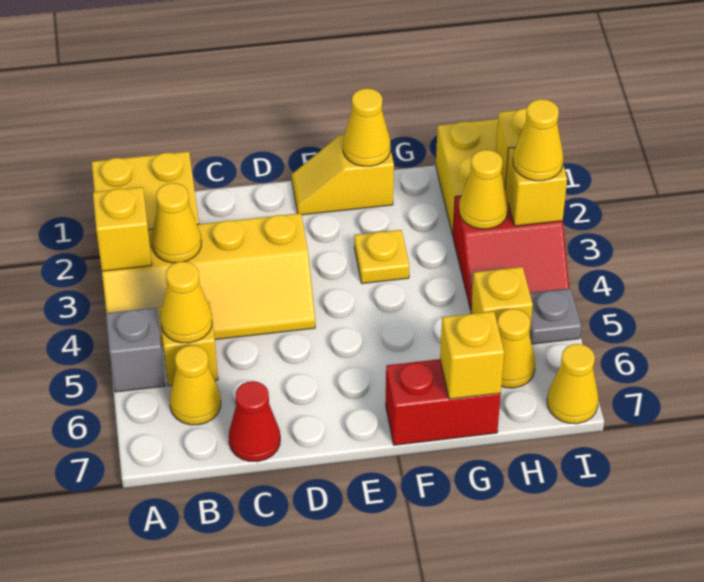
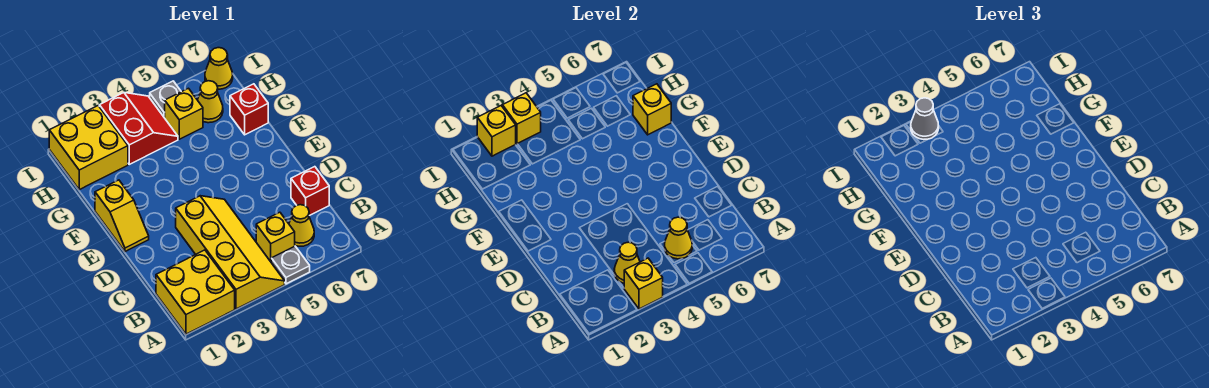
grey brick A5 level 1 -> grey plate A5 level 1
red cone C7 level 1 -> red brick C7 level 1
yellow cone F1 level 2 -> none
yellow plate F3 level 1 -> none
red brick F7:G7 level 1 -> red brick G7 level 1
yellow cone H3 level 2 -> none
yellow cone I3 level 3 -> grey cone I3 level 3

